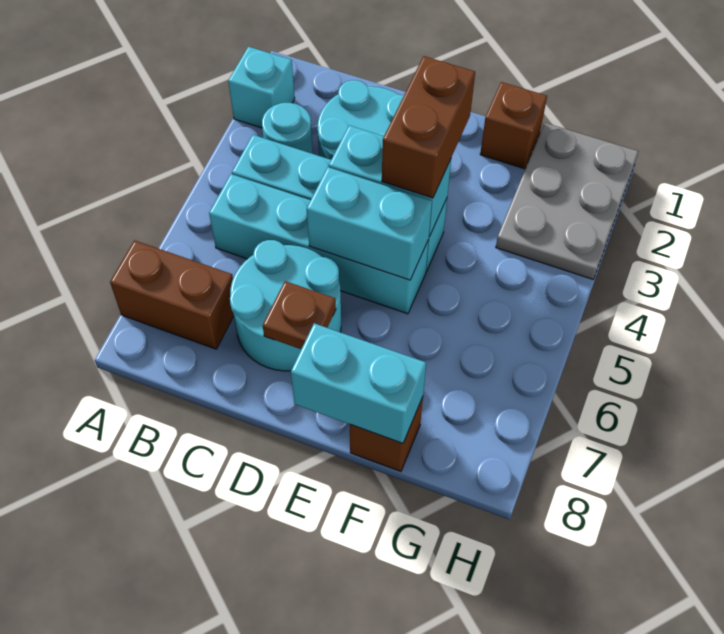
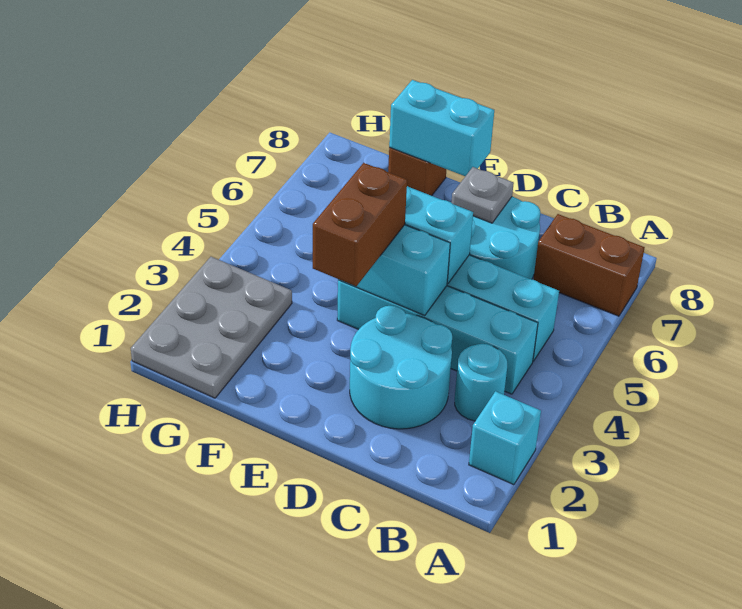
brown plate D7 level 2 -> grey plate D7 level 2
brown brick F1 level 1 -> none

